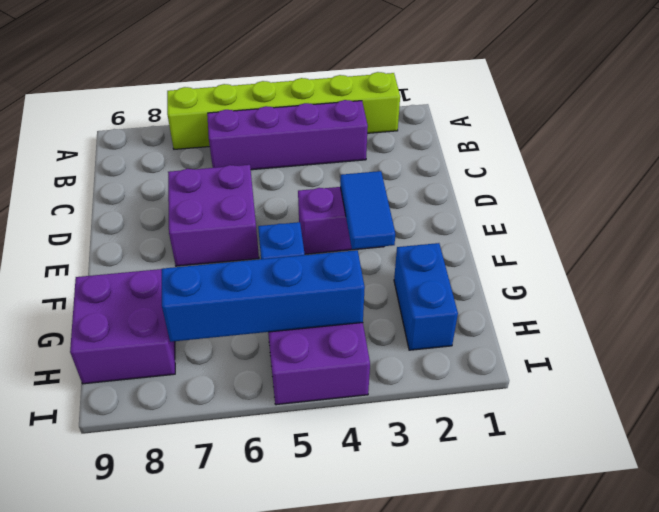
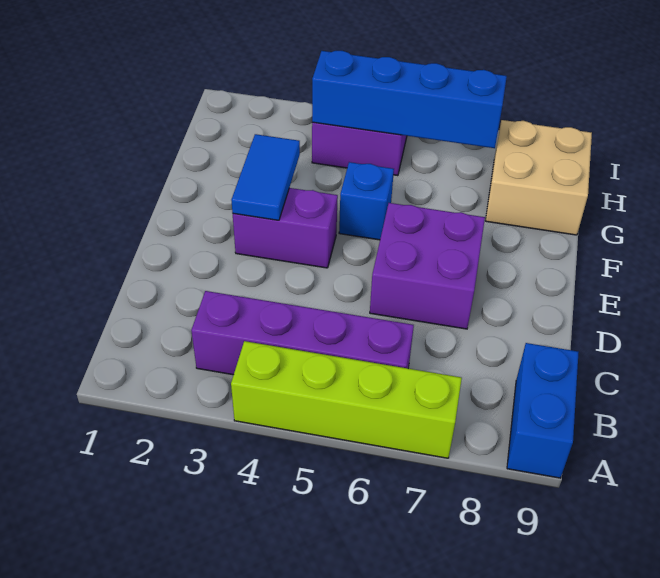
lime brick A2:A7 level 1 -> lime brick A4:A7 level 1
blue brick G2:H2 level 1 -> blue brick A9:B9 level 1
purple brick G8:H9 level 1 -> tan brick G8:H9 level 1

